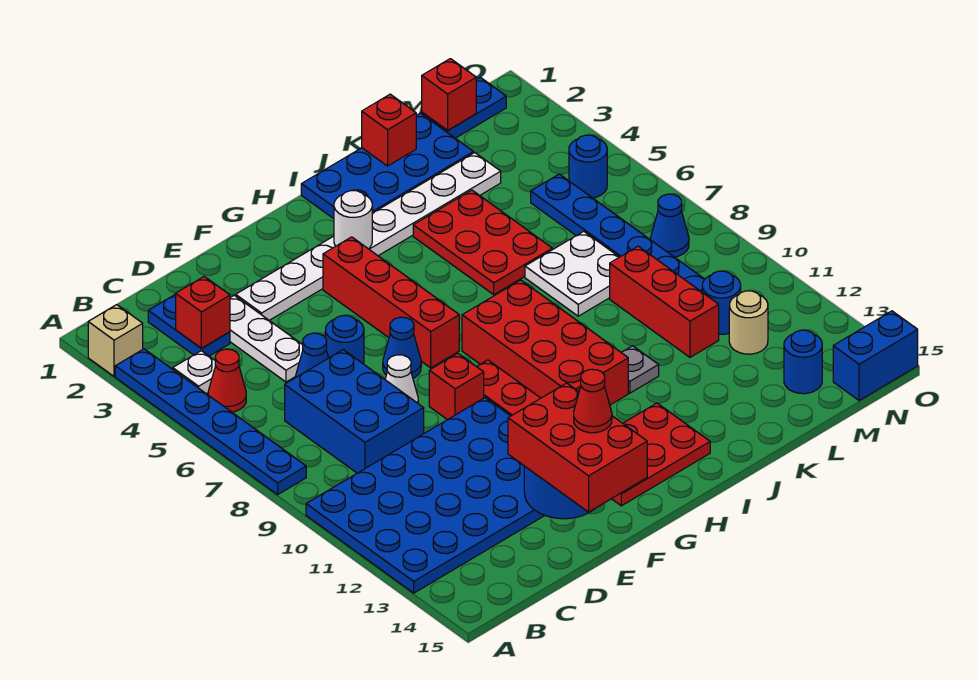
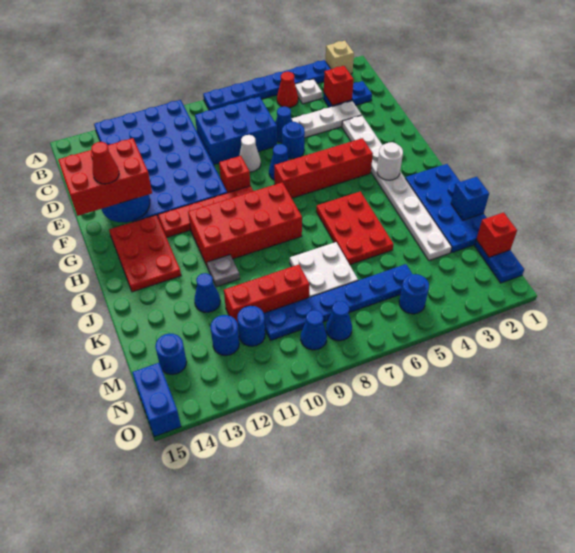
red plate J4:K6 level 1 -> red plate I5:K6 level 1
red brick K1 level 2 -> blue brick K1 level 2
none -> blue cone K12 level 1
tan round brick M12 level 1 -> blue round brick M12 level 1
none -> blue cone N9 level 1

